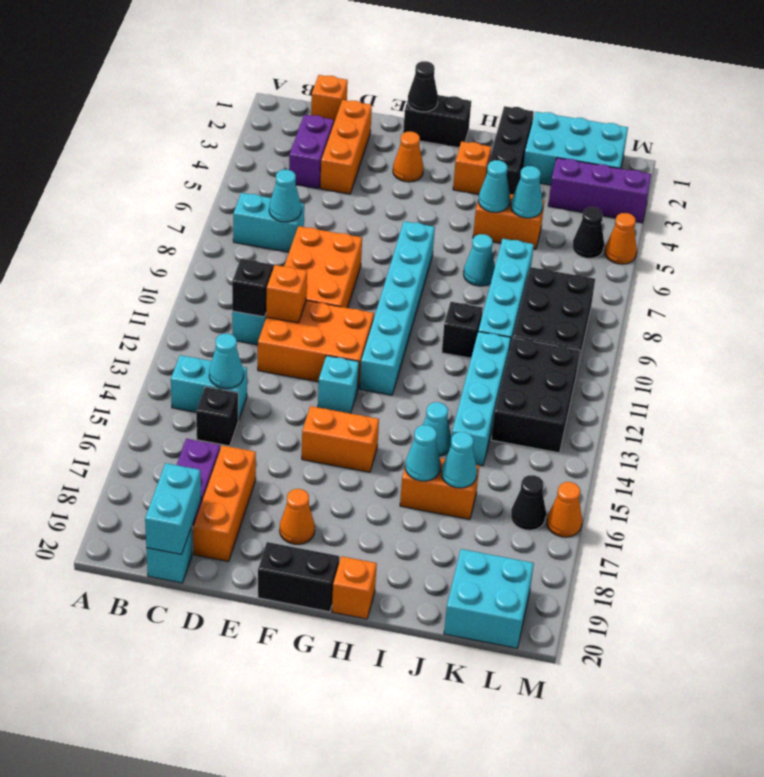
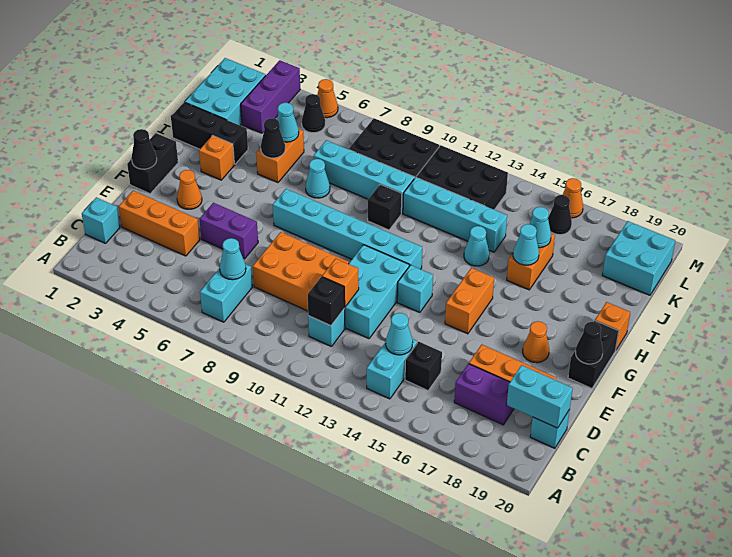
orange brick C1 level 1 -> cyan brick C1 level 1
purple brick C3:C4 level 1 -> purple brick E5:E6 level 1
orange brick D11:F12 level 1 -> cyan brick D11:F12 level 1
none -> black cone F20 level 2
cyan cone I5 level 2 -> black cone I5 level 2

